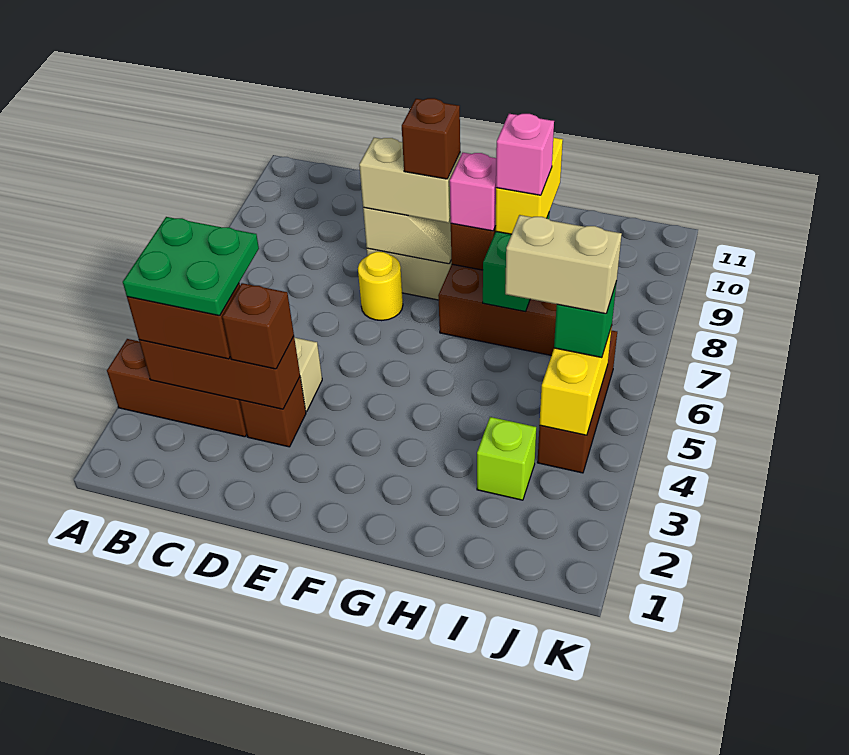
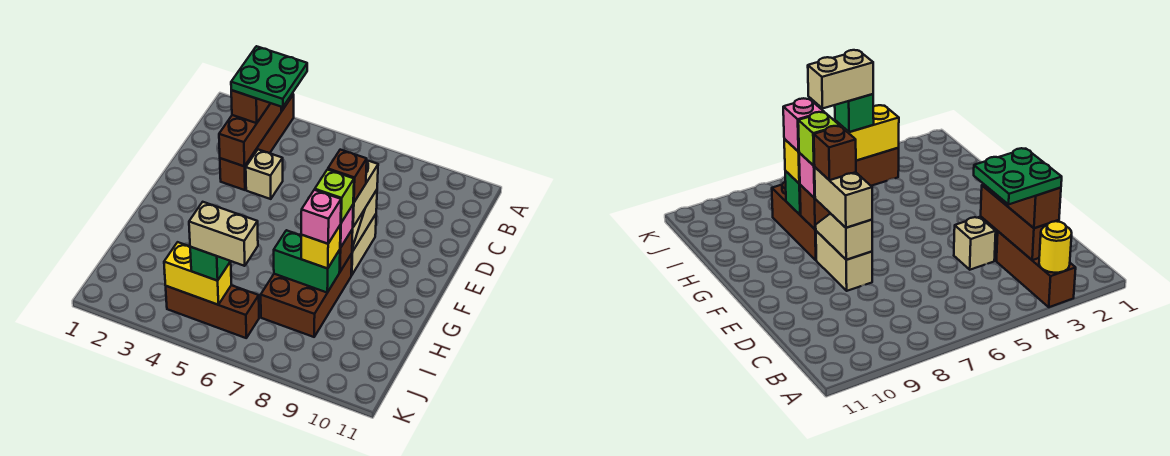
brown brick D3 level 3 -> none
yellow round brick E7 level 1 -> yellow round brick A3 level 2
yellow brick H8:H9 level 3 -> yellow brick H8 level 3
lime brick I3 level 1 -> lime brick G8 level 4
tan brick I5:J5 level 4 -> tan brick J5:J6 level 4

